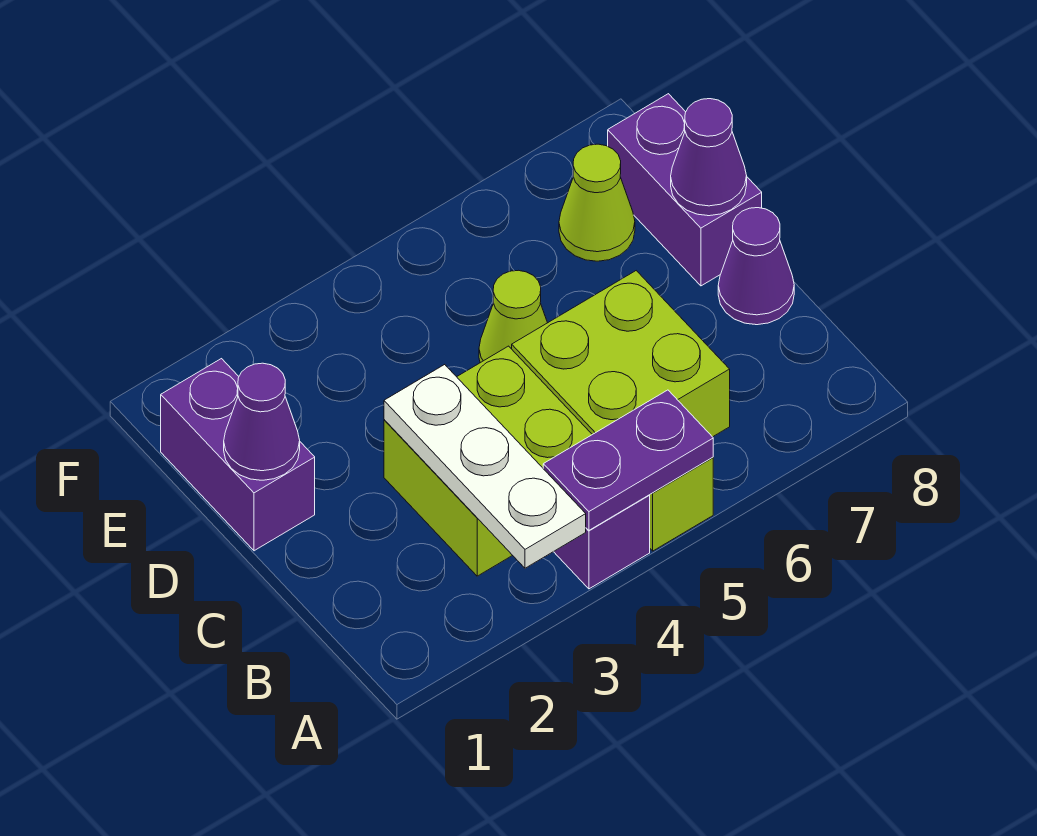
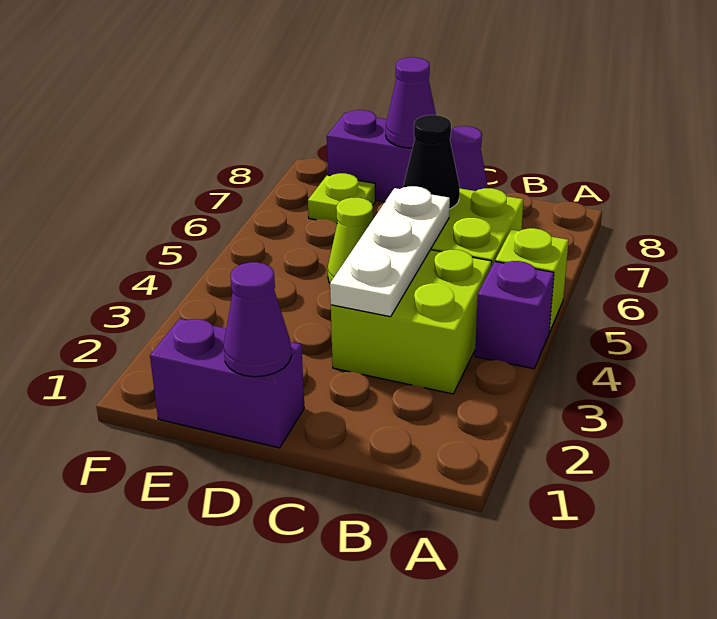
white plate A3:C3 level 2 -> white plate C3:C5 level 2
purple plate A4:A5 level 2 -> none
none -> black cone C6 level 2
lime cone E7 level 1 -> lime plate E7 level 1

